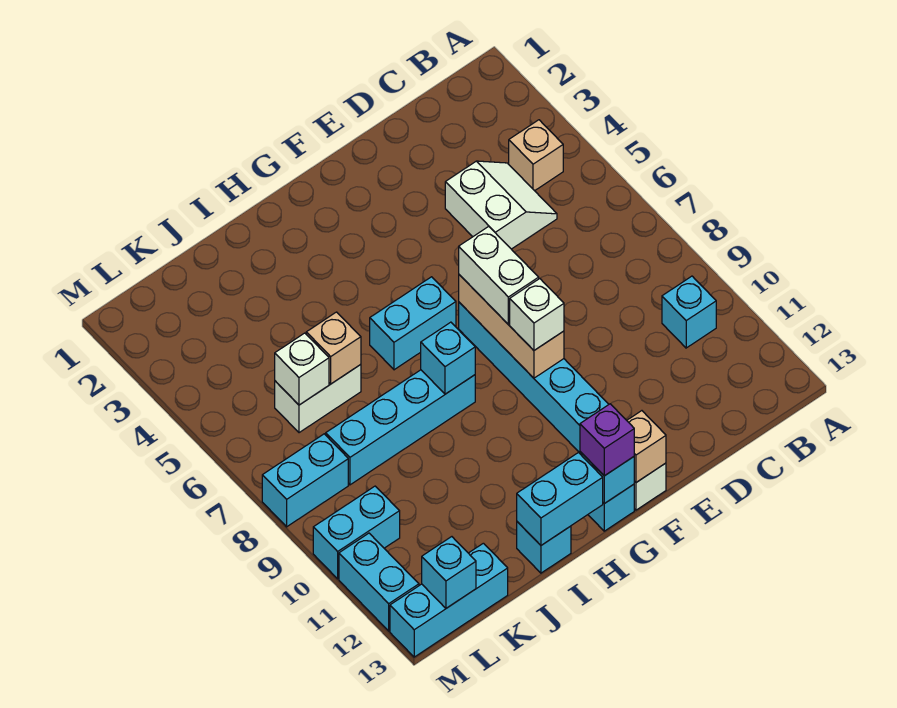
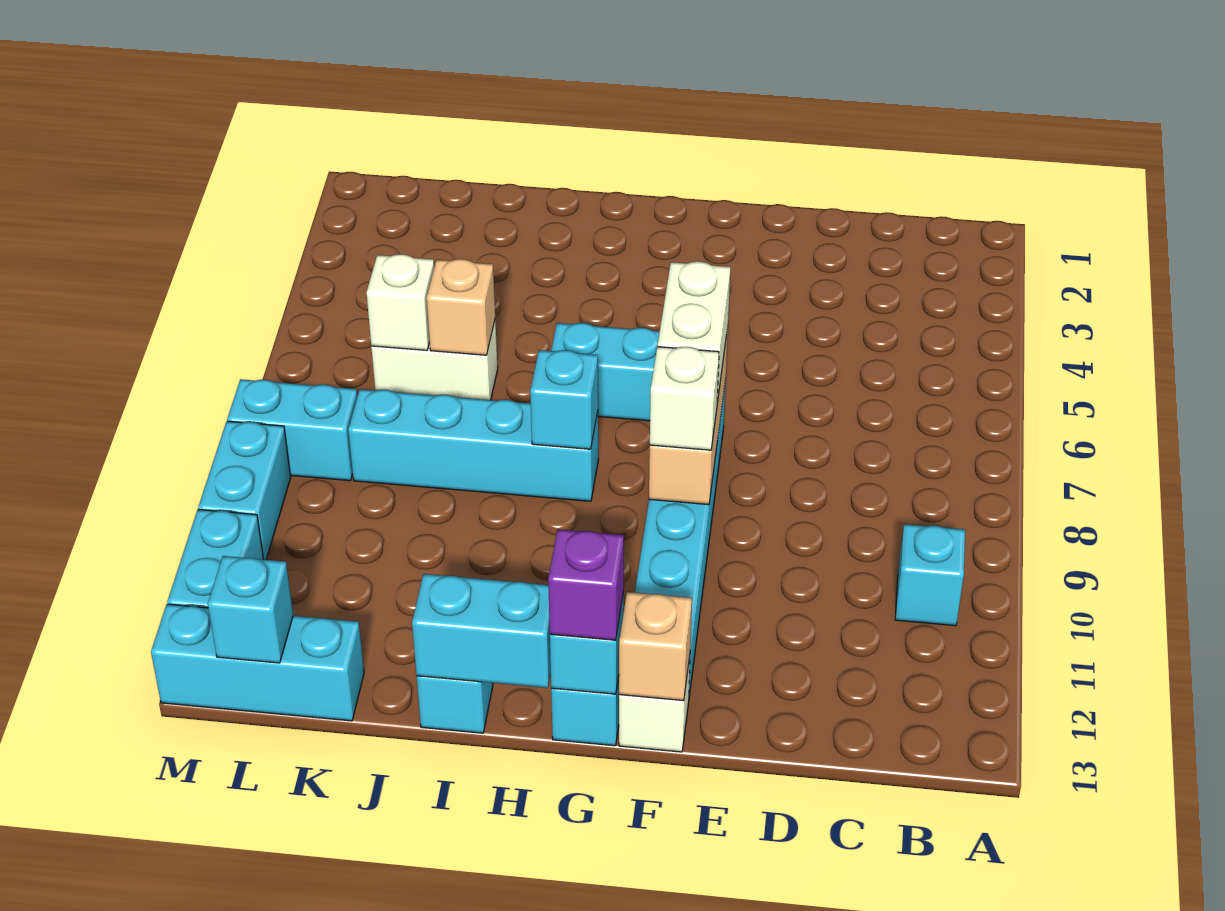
tan brick B4 level 1 -> none
white slope C4:D5 level 1 top D -> none
cyan brick L10:M10 level 1 -> cyan brick M9:M10 level 1

